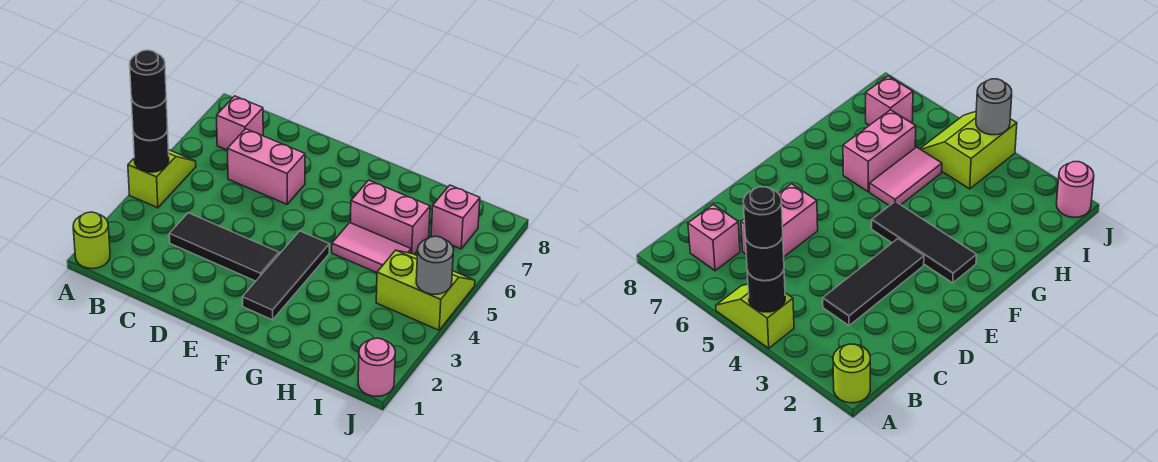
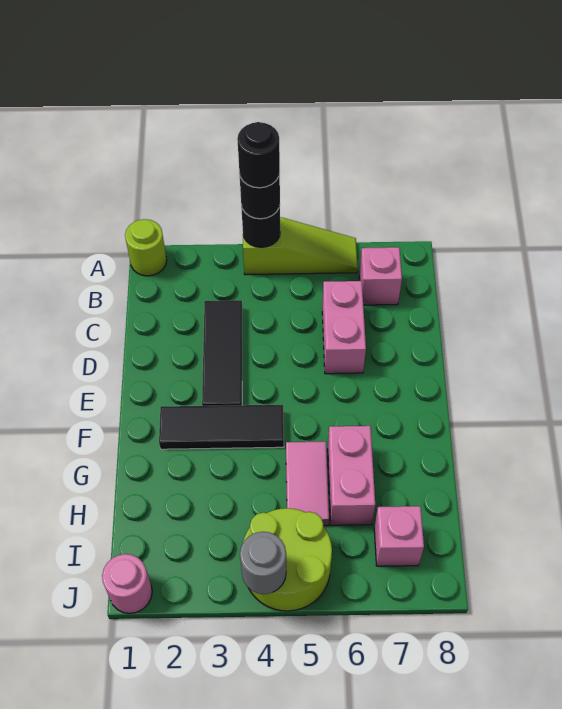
lime slope A4:A5 level 1 top 4 -> lime slope A4:A6 level 1 top 4
lime slope I4:J5 level 1 top 4 -> lime round brick I4:J5 level 1

